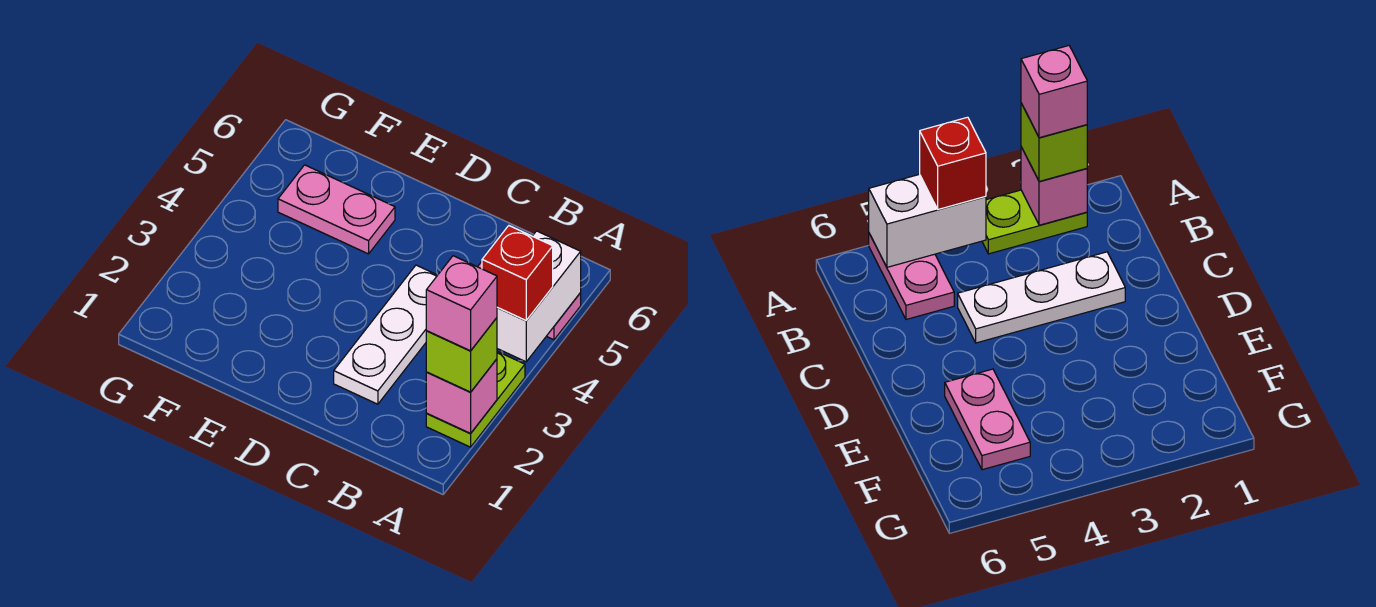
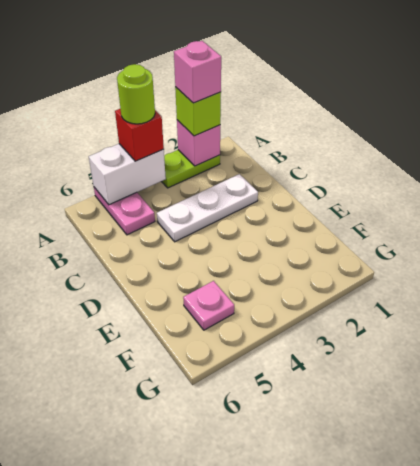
none -> lime round brick A4 level 4
pink plate E5:F5 level 1 -> pink plate F5 level 1

